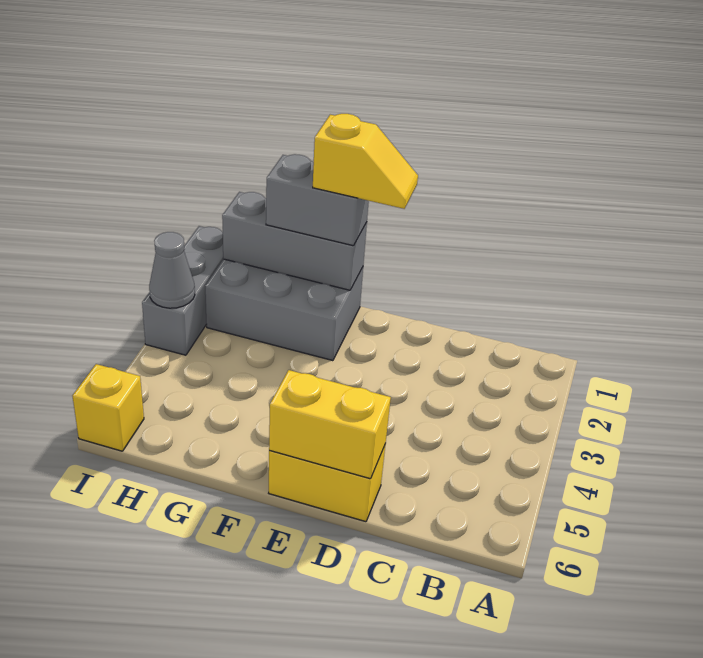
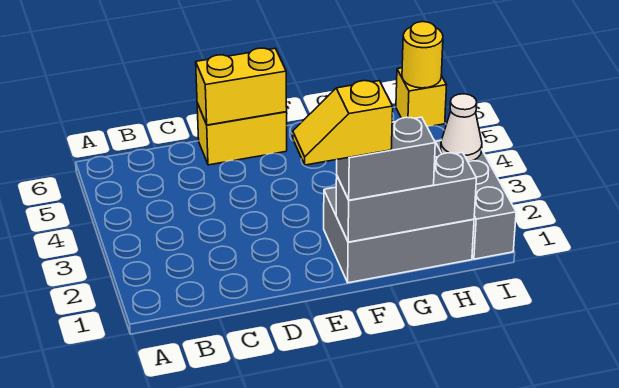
grey cone I3 level 2 -> white cone I3 level 2
none -> yellow round brick I6 level 2

